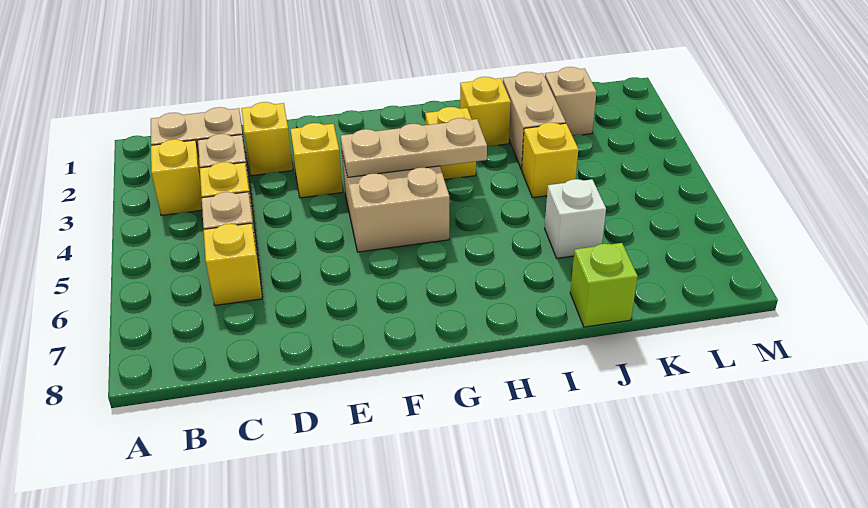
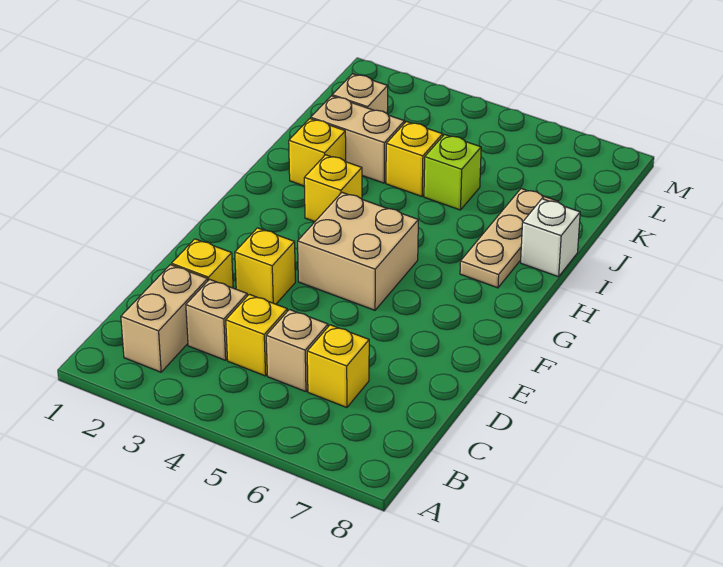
yellow brick B3 level 1 -> none
tan plate F4:H4 level 2 -> tan plate H7:J7 level 1
white brick J6 level 1 -> white brick I8 level 1
lime brick J8 level 1 -> lime brick J5 level 1

